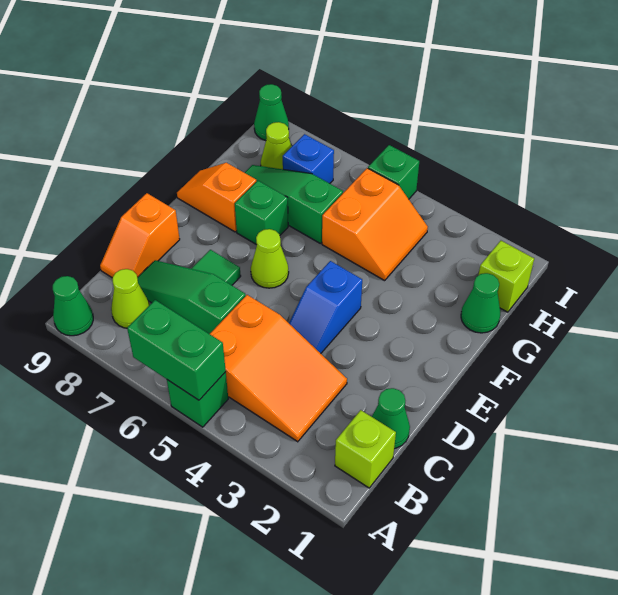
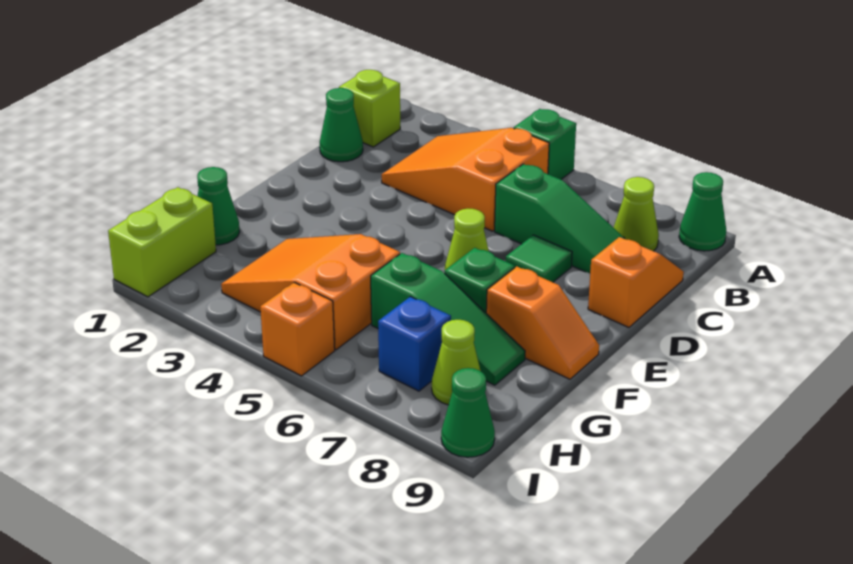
green brick A5:A6 level 2 -> none
blue slope D4:E4 level 1 top E -> none
orange slope G4:H5 level 1 top 5 -> orange slope G3:H5 level 1 top 5
lime brick H1 level 1 -> lime brick H1:I1 level 1
green brick I5 level 1 -> orange brick I5 level 1

